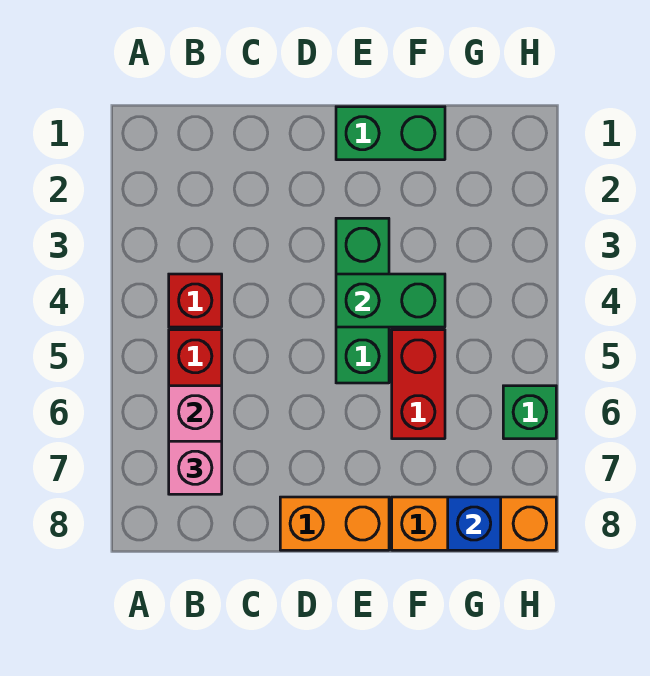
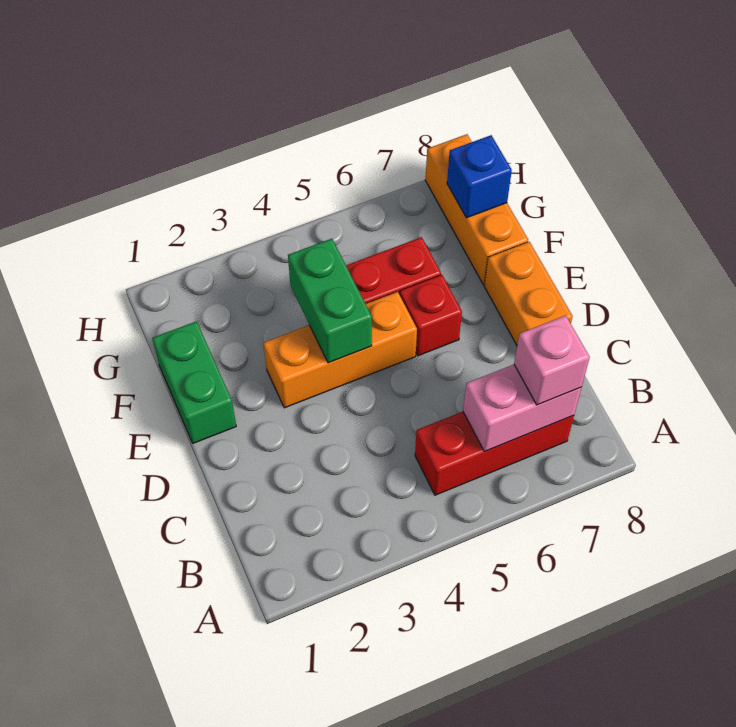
red brick B4 level 1 -> red brick E6 level 1
green brick E3:E5 level 1 -> orange brick E3:E5 level 1
green brick H6 level 1 -> none

